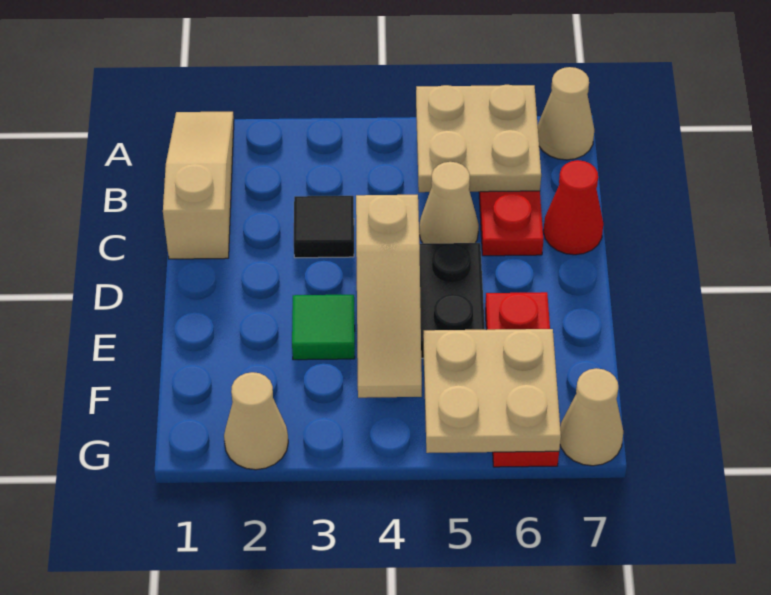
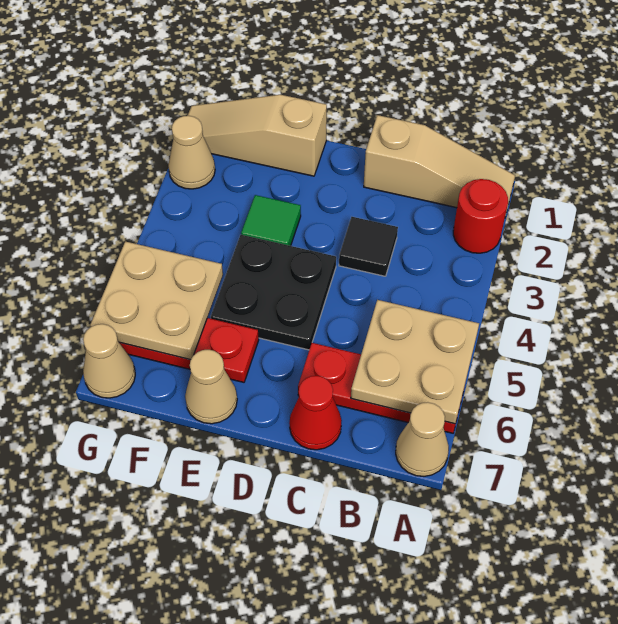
none -> red round brick A2 level 1
tan cone C5 level 1 -> tan cone E7 level 1
tan slope D4:F4 level 2 top D -> tan slope E1:G1 level 1 top E

